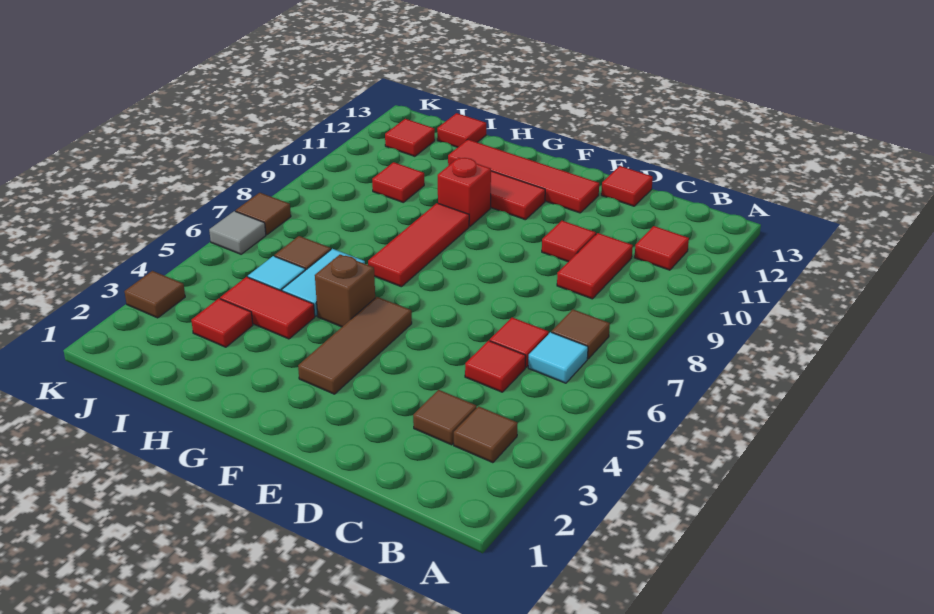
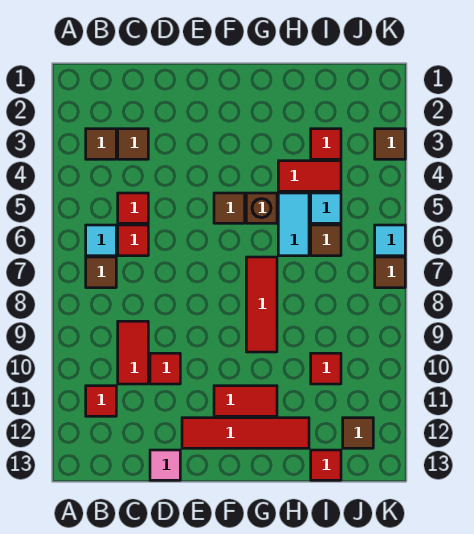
red tile D13 level 1 -> pink tile D13 level 1
brown tile F3:F5 level 1 -> brown tile F5 level 1
red brick G10 level 1 -> none
red tile J12 level 1 -> brown tile J12 level 1
grey tile K6 level 1 -> cyan tile K6 level 1

